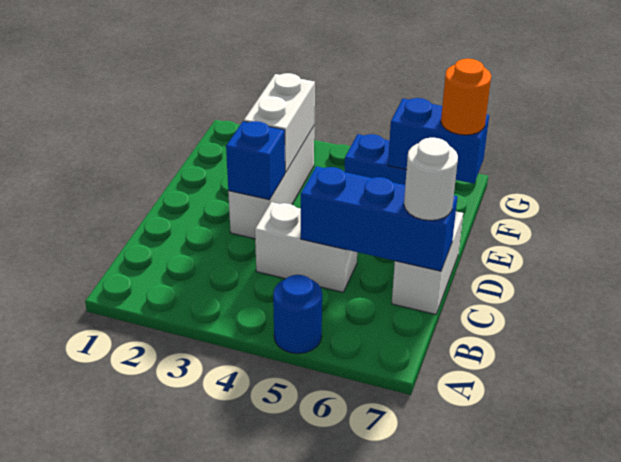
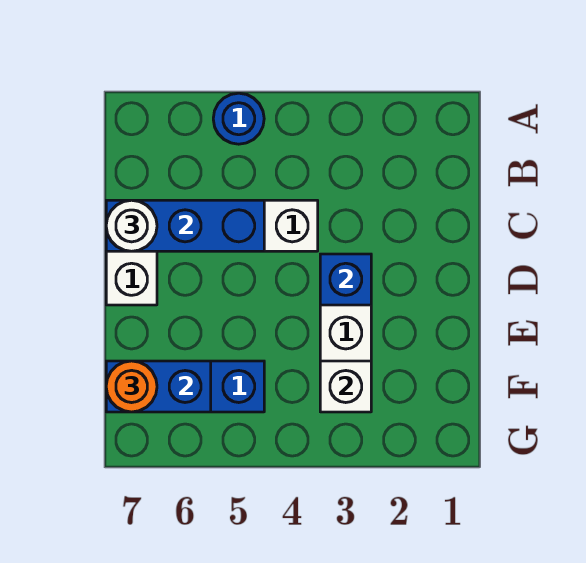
white brick E3:F3 level 2 -> white brick F3 level 2

